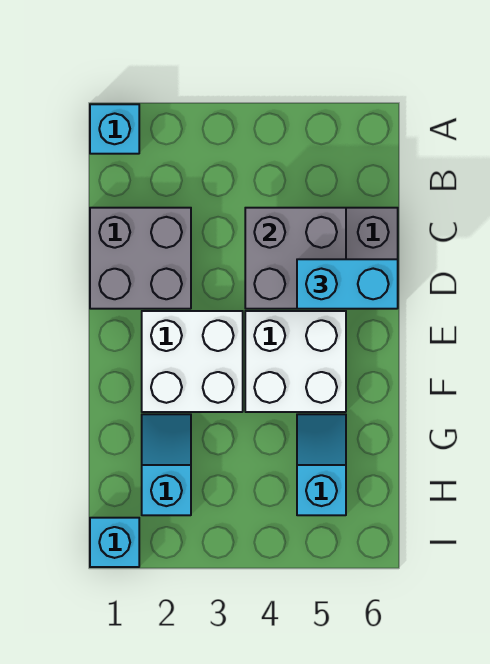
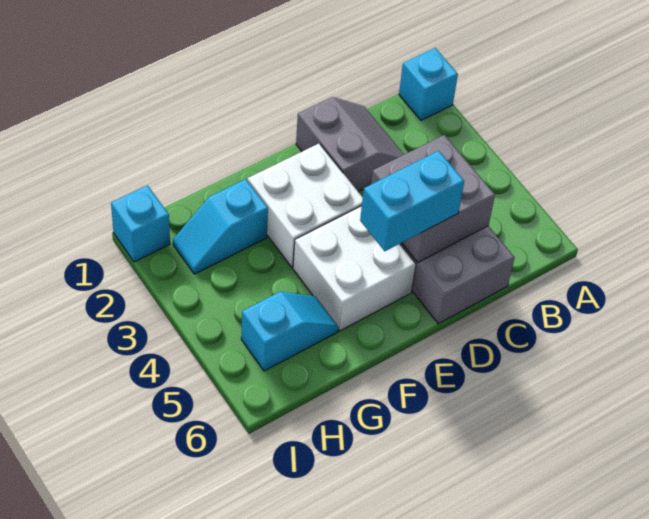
grey brick C1:D2 level 1 -> grey slope C1:D2 level 1 top D
cyan brick D5:D6 level 3 -> cyan brick D5:E5 level 3
cyan slope G2:H2 level 1 top H -> cyan slope G2:H2 level 1 top G

